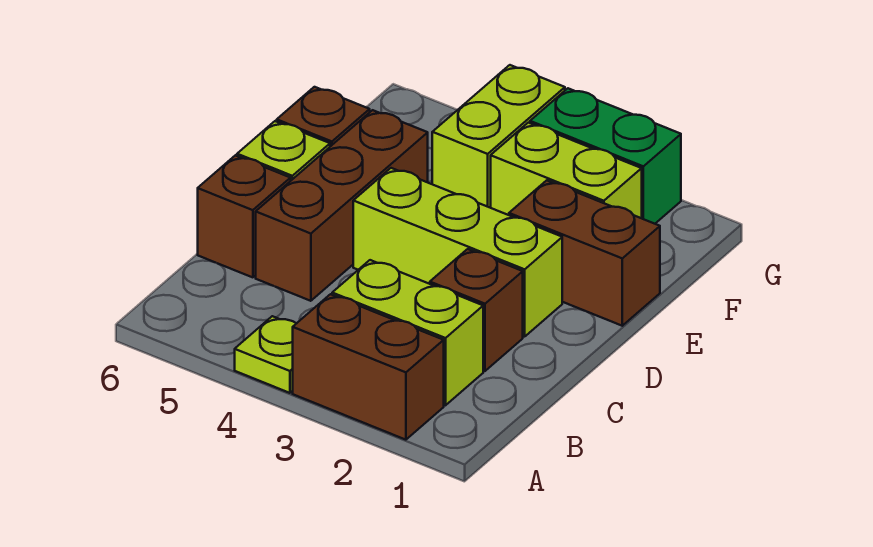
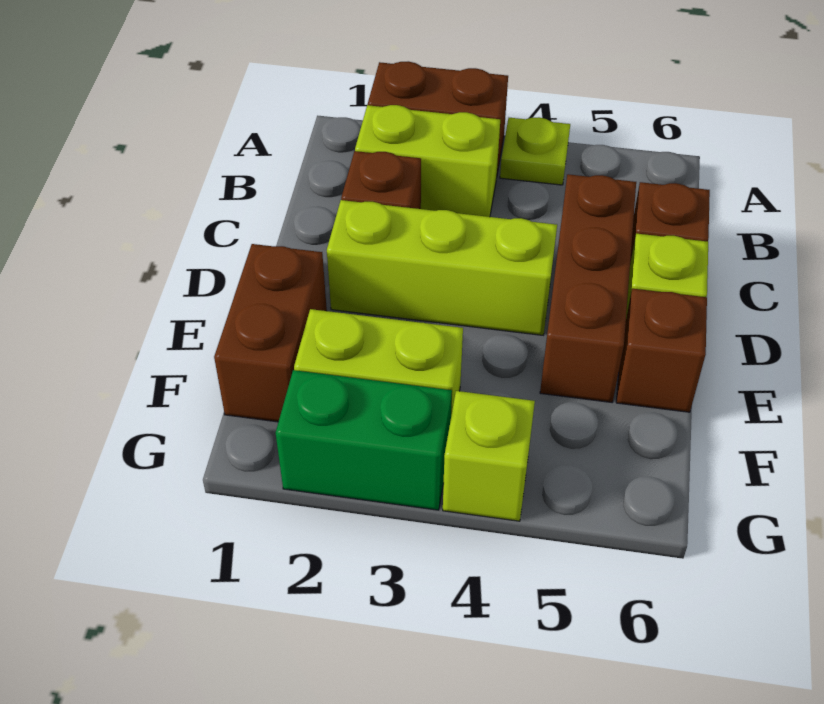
brown brick E1:E2 level 1 -> brown brick E1:F1 level 1
lime brick F4:G4 level 1 -> lime brick G4 level 1

